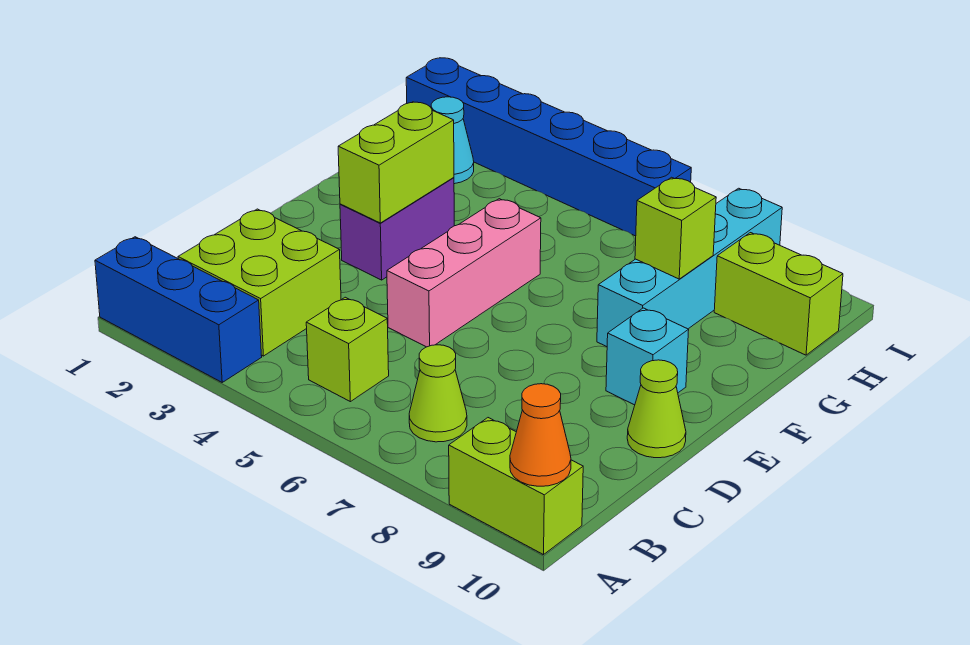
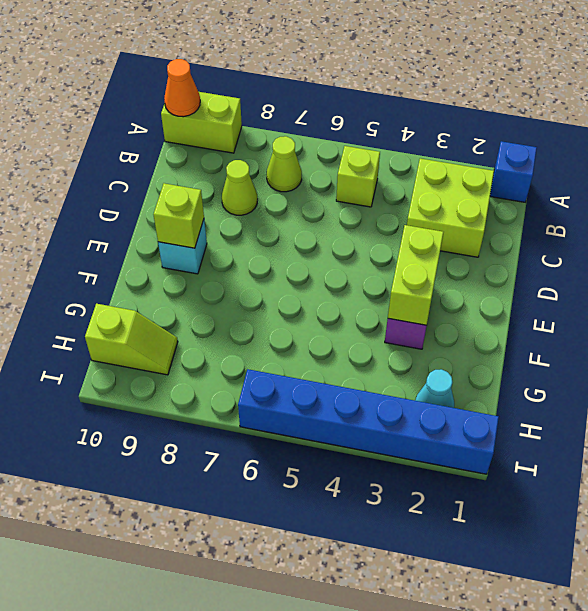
blue brick A1:A3 level 1 -> blue brick A1 level 1
pink brick D5:F5 level 1 -> none
lime cone D10 level 1 -> lime cone C8 level 1
cyan brick F8:I8 level 1 -> none
lime brick G8 level 2 -> lime brick E9 level 2
lime brick H9:H10 level 1 -> lime slope H9:H10 level 1 top 10

